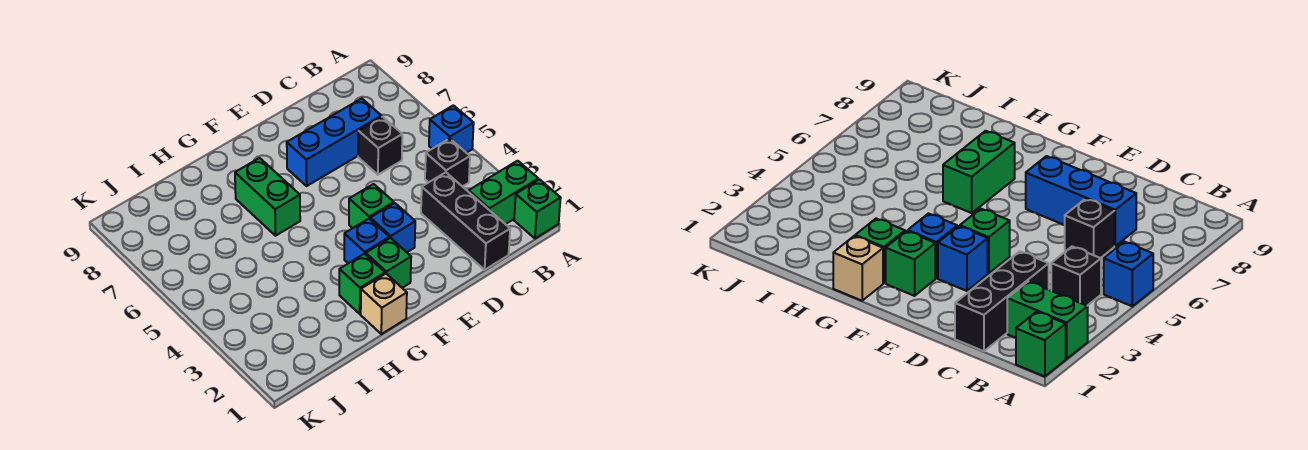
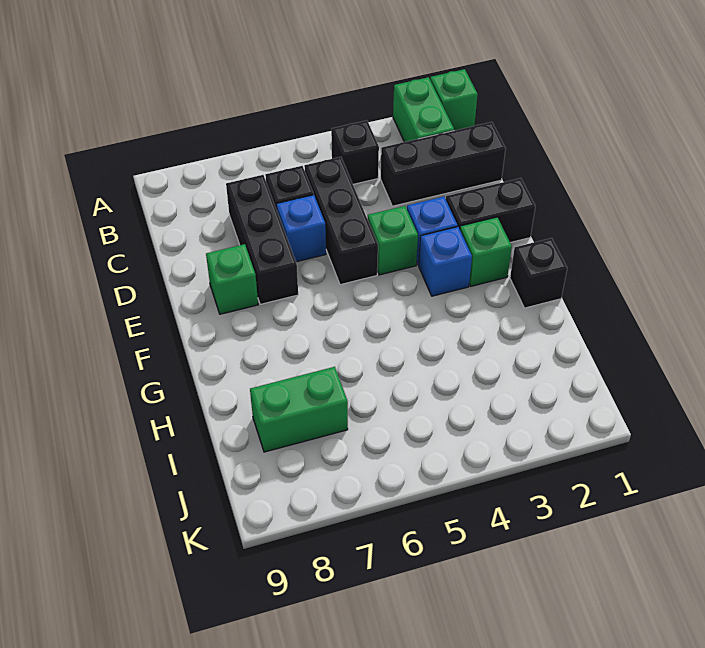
blue brick A5 level 1 -> blue brick D6 level 1
none -> black brick C5:E5 level 1
blue brick C7:E7 level 1 -> black brick C7:E7 level 1
none -> black brick E1:E2 level 1
tan brick G1 level 1 -> black brick G1 level 1
green brick G2 level 1 -> green brick E8 level 1
green brick G6:G7 level 1 -> green brick I7:I8 level 1

